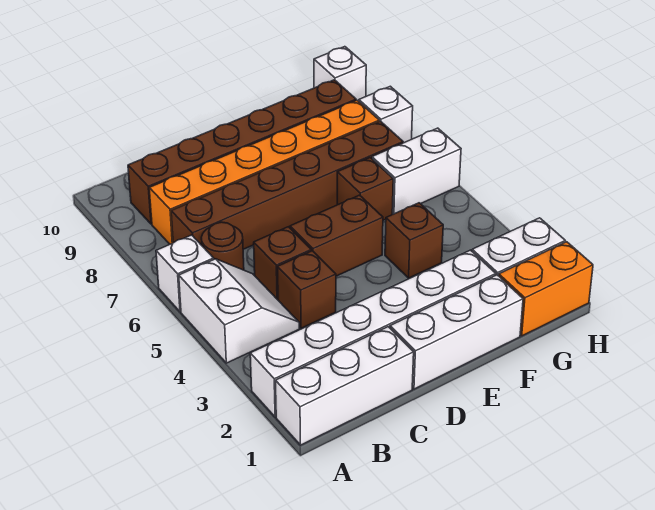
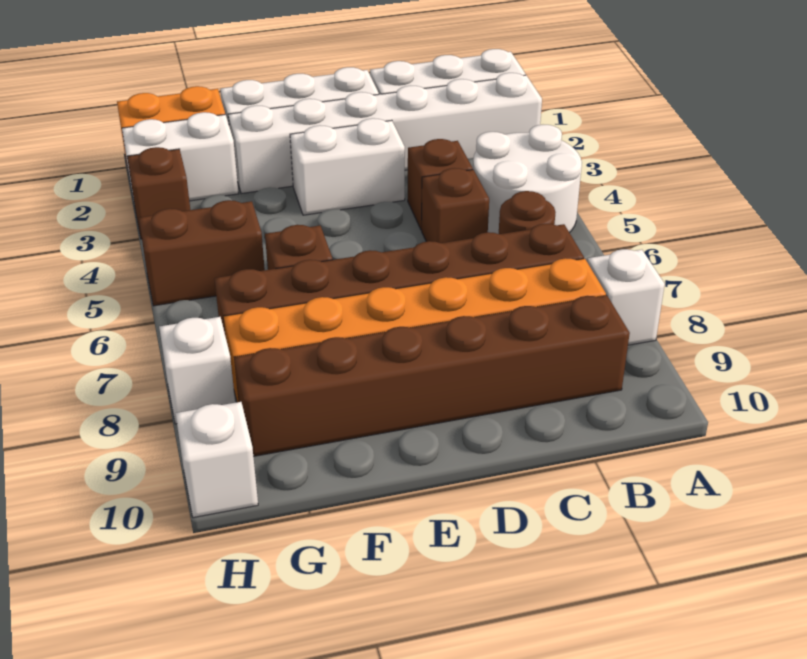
white slope A4:B5 level 1 top A -> white round brick A4:B5 level 1
white brick A6 level 1 -> white brick A8 level 1
brown brick D5:E5 level 1 -> brown brick G5:H5 level 1
brown brick F4 level 1 -> brown brick H3 level 1
white brick G6:H6 level 1 -> white brick D3:E3 level 1

